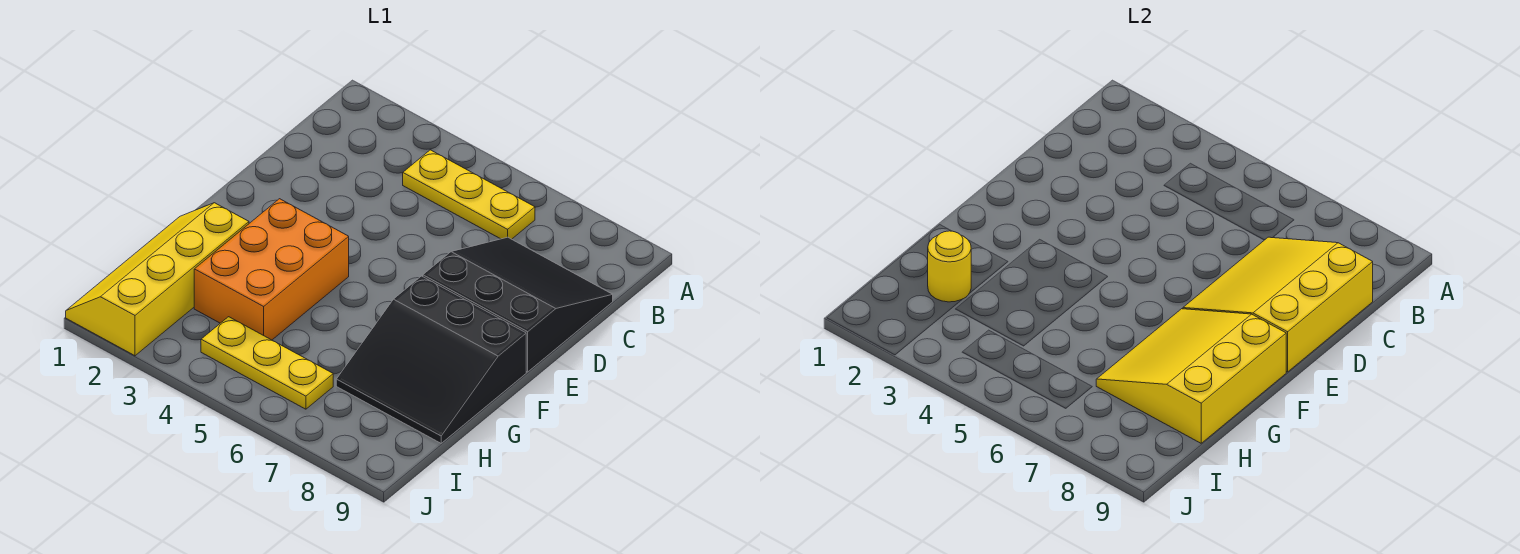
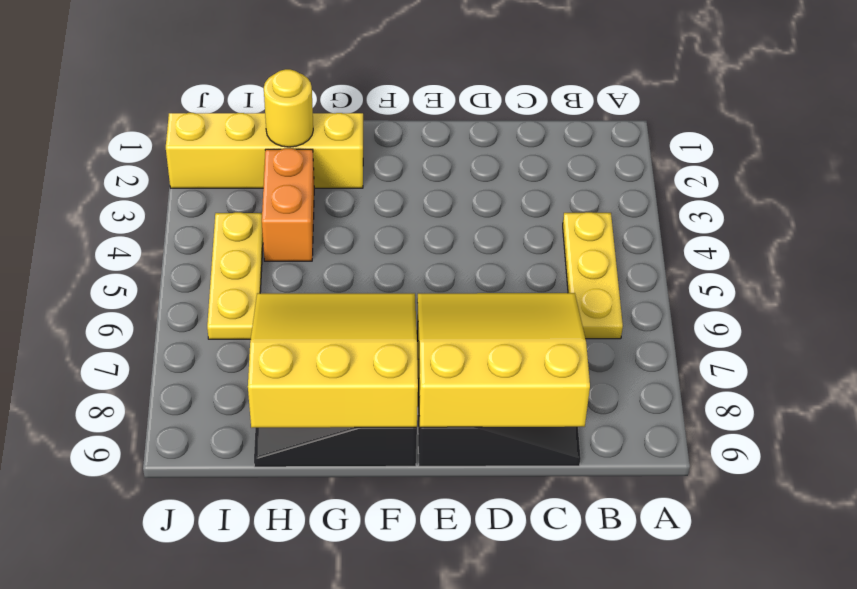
orange brick F3:H4 level 1 -> orange brick H3:H4 level 1

